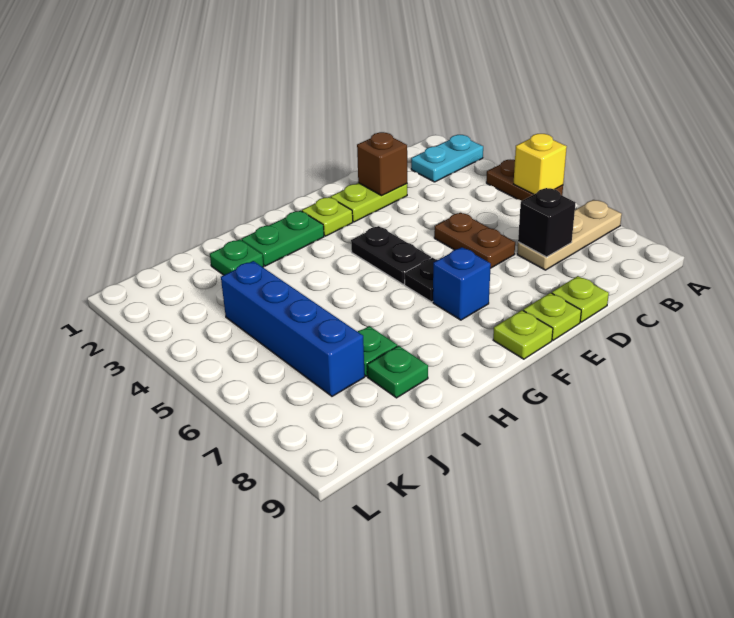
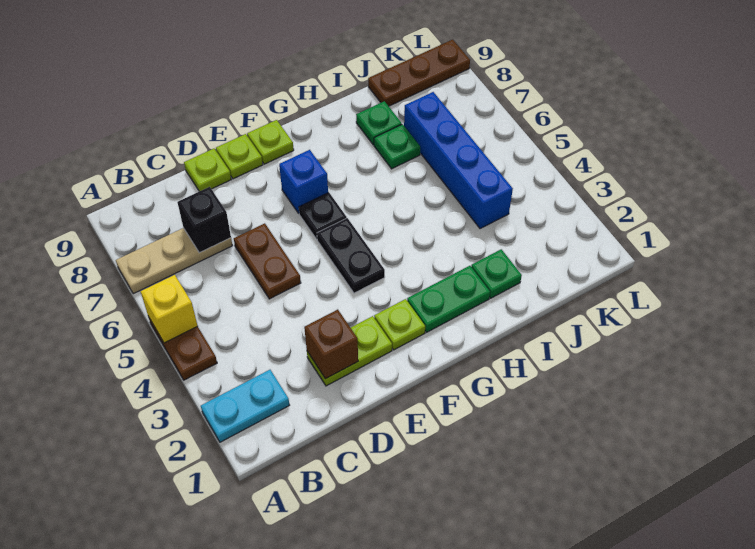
none -> brown plate J9:L9 level 1

